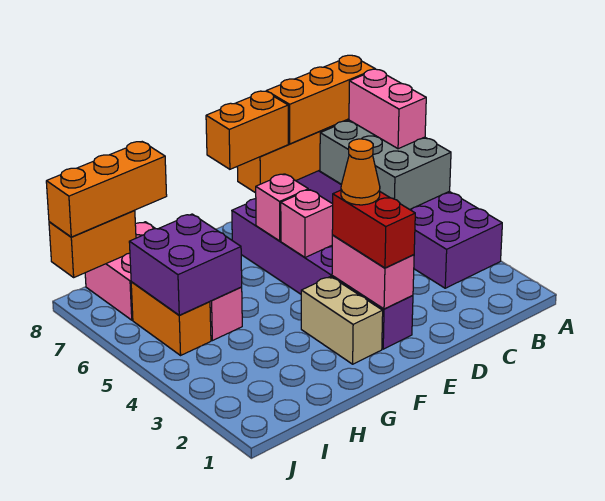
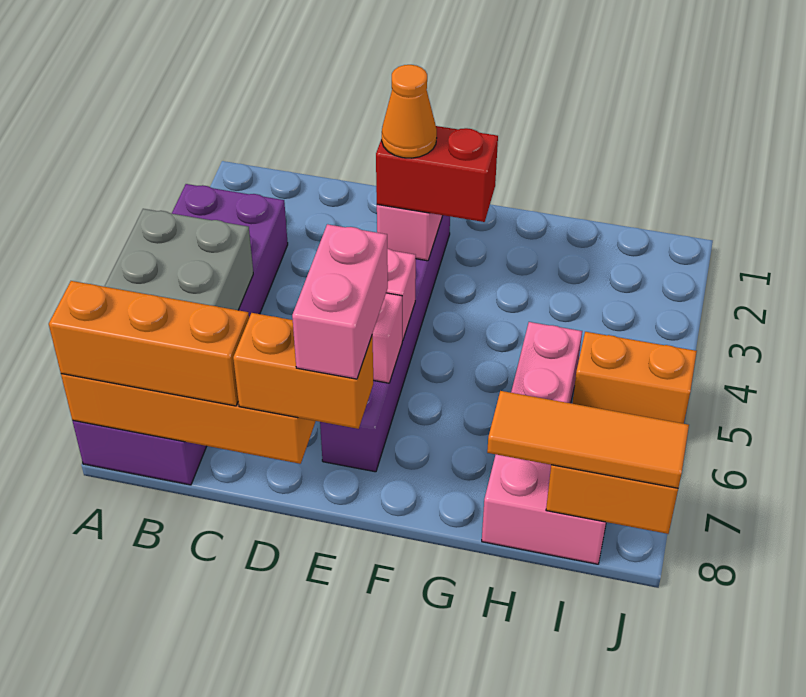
pink brick A6:A7 level 3 -> pink brick E7:E8 level 4
red brick E2:E3 level 3 -> red brick E3:F3 level 3
tan brick F2:F3 level 1 -> none
purple brick H5:I6 level 2 -> none
orange brick H8:J8 level 3 -> orange tile H8:J8 level 3
orange brick I5:I6 level 1 -> orange brick I5:J5 level 1

